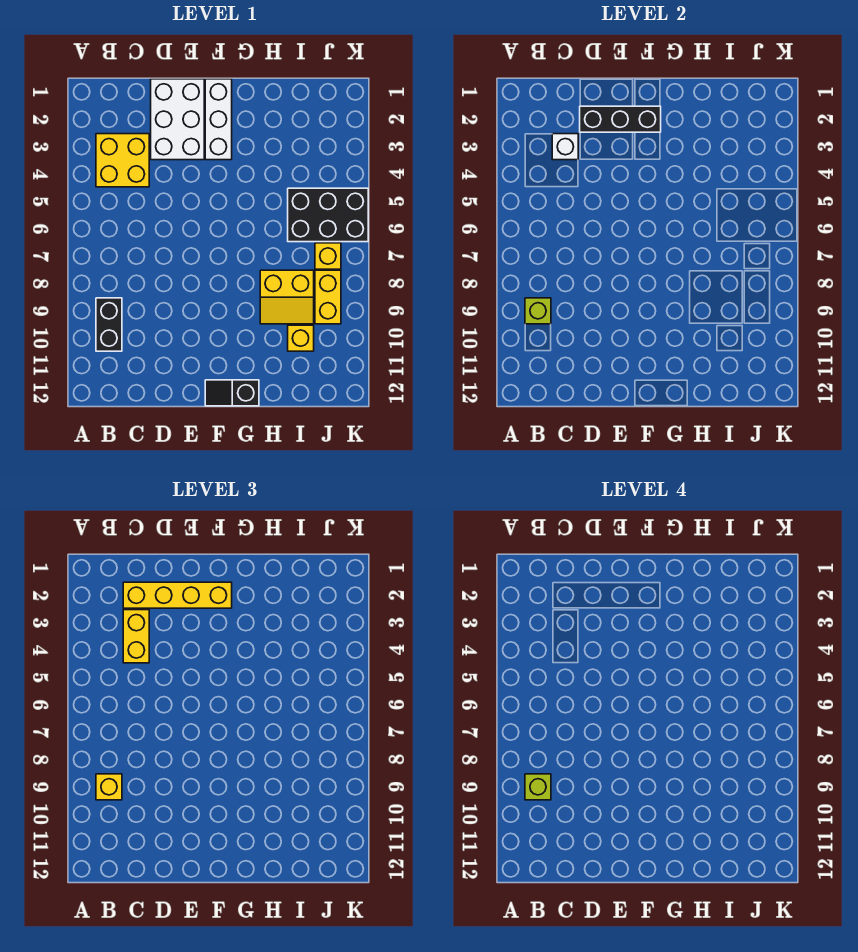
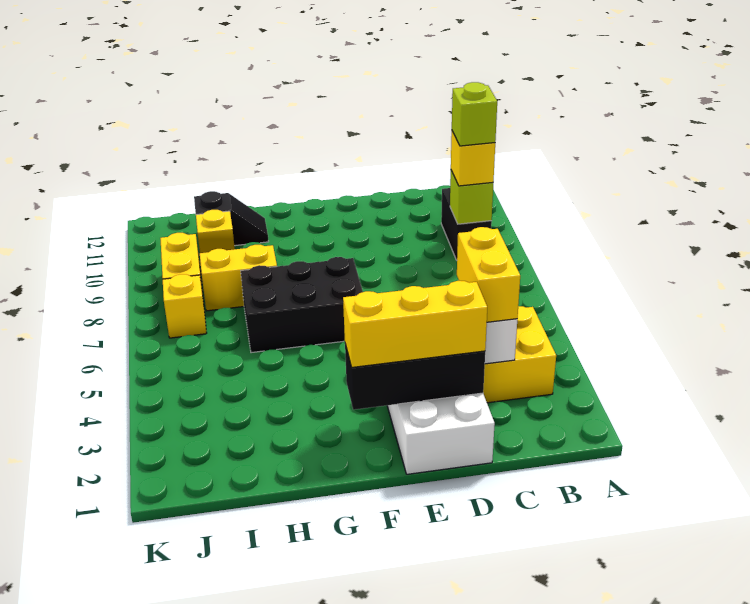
yellow brick C2:F2 level 3 -> yellow brick D2:F2 level 3
white brick F1:F3 level 1 -> none
black slope F12:G12 level 1 top G -> black slope H11:I11 level 1 top I
black brick I5:K6 level 1 -> black brick F6:H7 level 1

